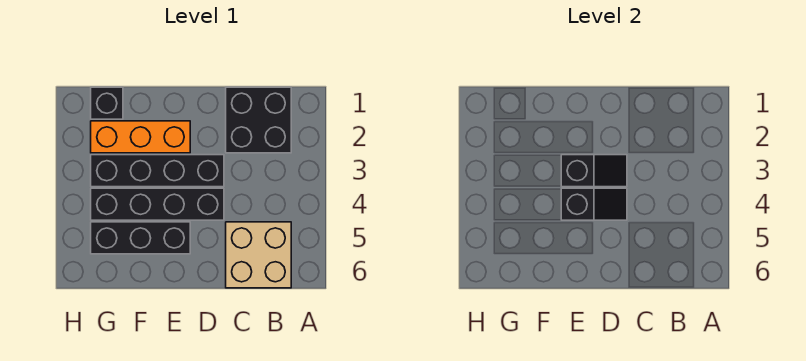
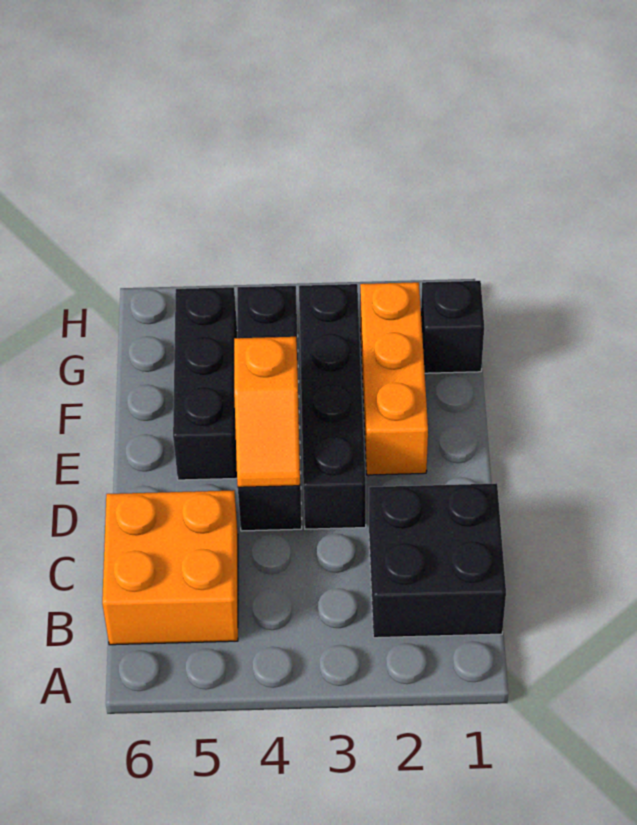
tan brick B5:C6 level 1 -> orange brick B5:C6 level 1
black slope D3:E3 level 2 top E -> none
black slope D4:E4 level 2 top E -> orange slope D4:E4 level 2 top E

